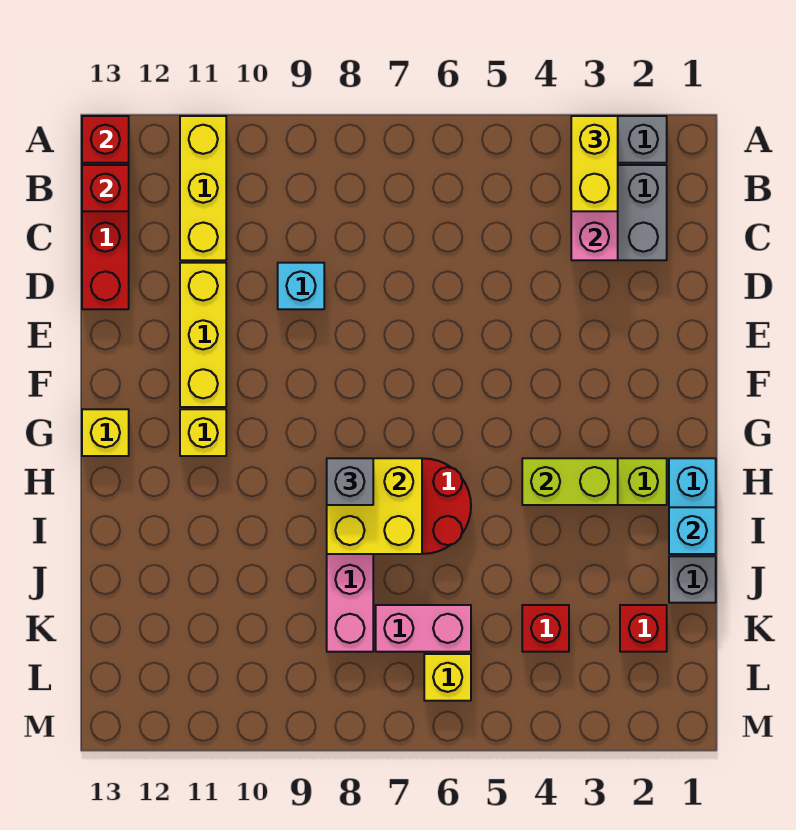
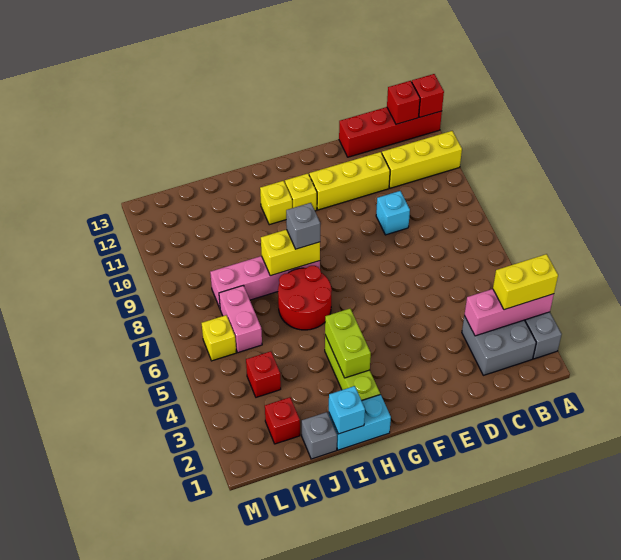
yellow brick G13 level 1 -> yellow brick H11 level 1
yellow brick H7:I8 level 2 -> yellow brick H8:I8 level 2

